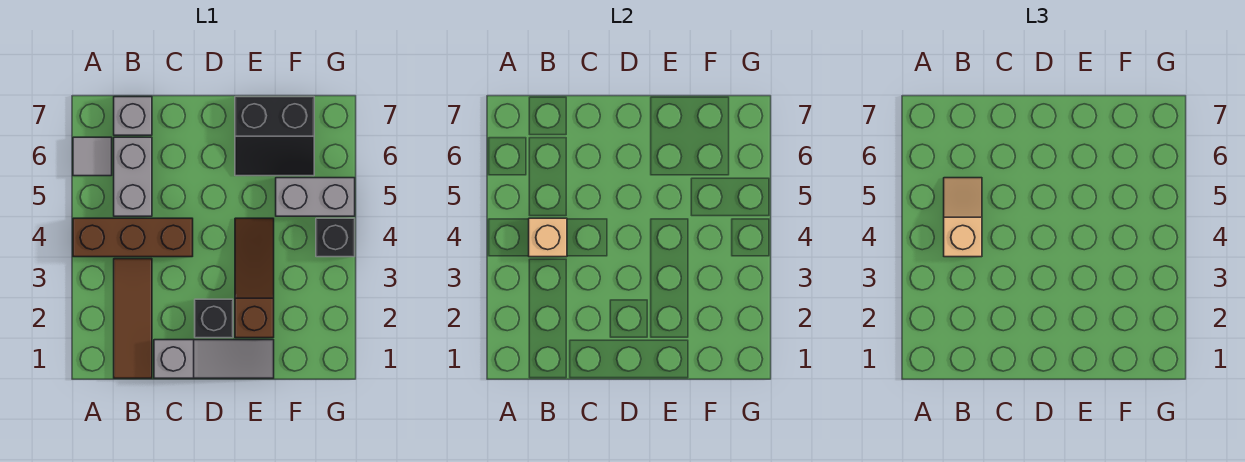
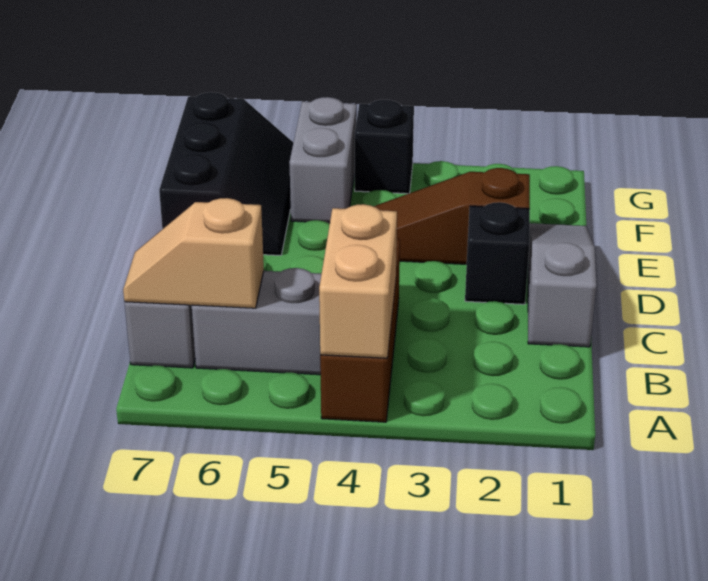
grey tile A6 level 1 -> none
brown tile B1:B3 level 1 -> none
tan brick B4 level 2 -> tan brick A4:B4 level 2
tan slope B4:B5 level 3 top 4 -> tan slope B6:B7 level 2 top 6
black slope E6:F7 level 1 top 7 -> black slope E6:G7 level 1 top 7

